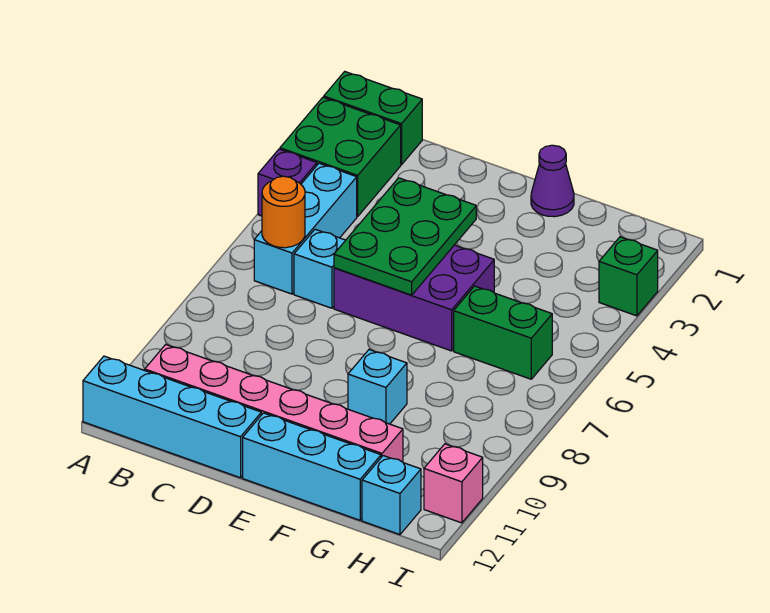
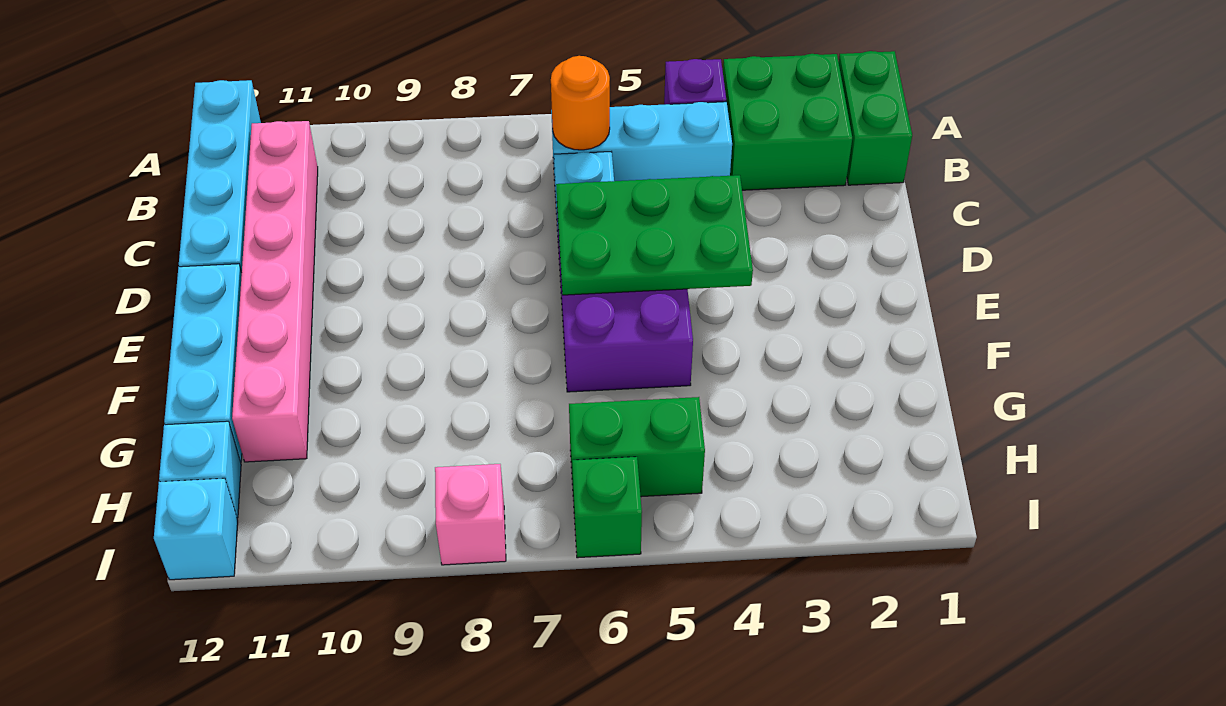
purple cone F1 level 1 -> none
cyan brick F9 level 1 -> cyan brick I12 level 1
green brick G6:H6 level 1 -> green brick H5:H6 level 1
green brick I3 level 1 -> green brick I6 level 1
pink brick I11 level 1 -> pink brick I8 level 1

